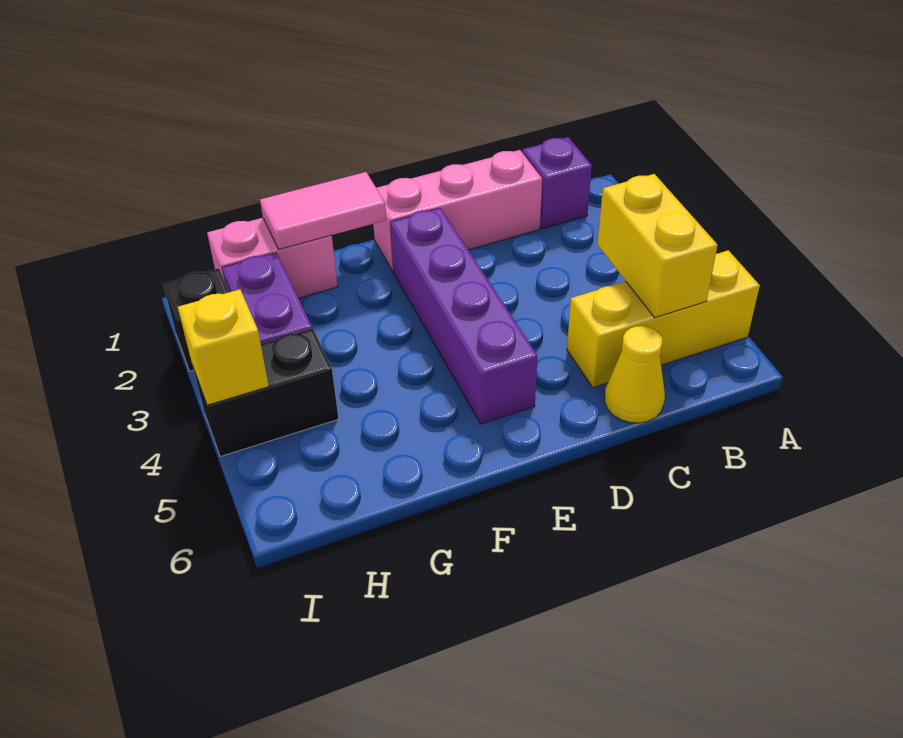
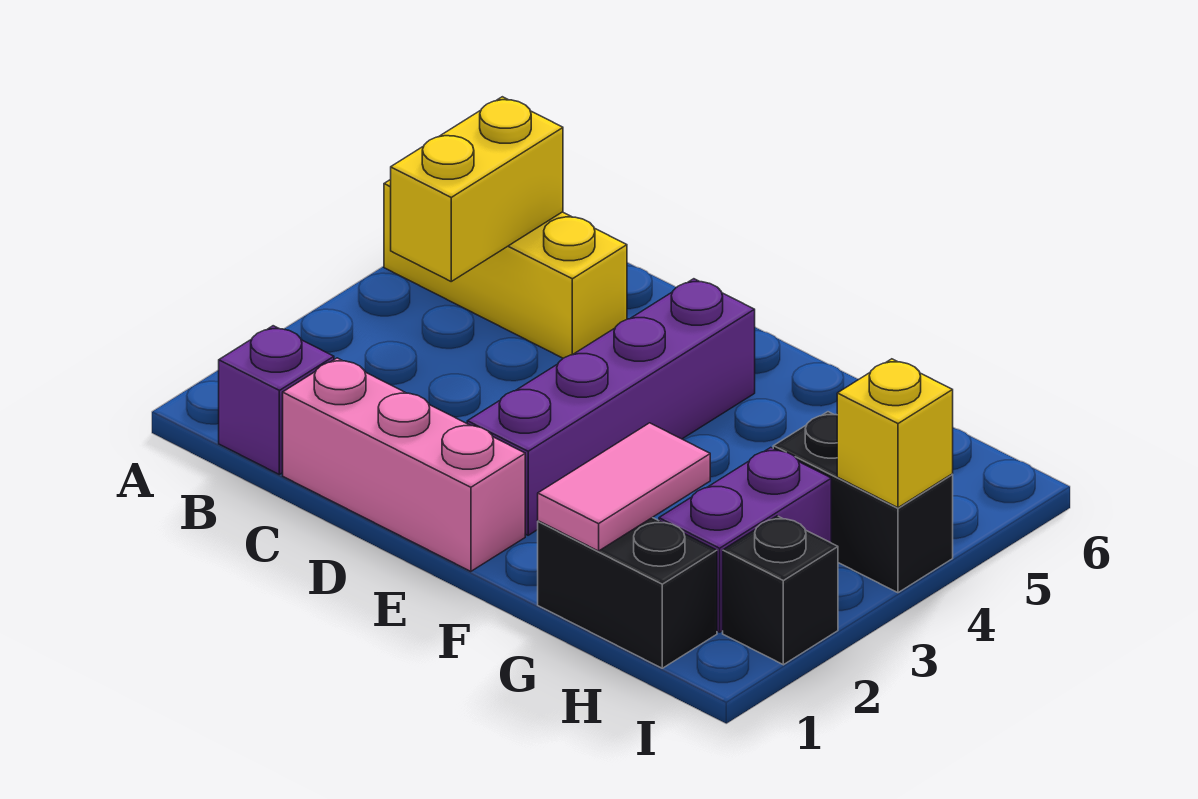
yellow cone C6 level 1 -> none
pink tile F1:G1 level 2 -> pink tile G1:G2 level 2
pink brick G1:H1 level 1 -> black brick G1:H1 level 1

